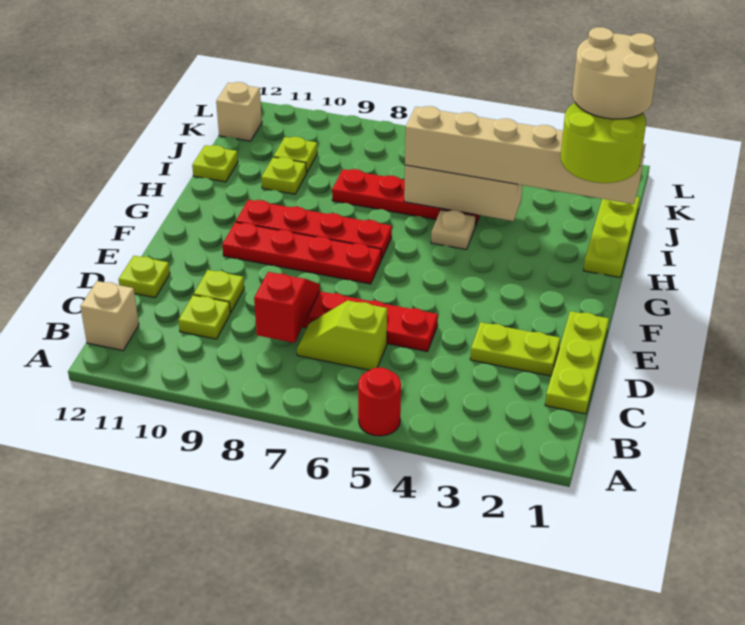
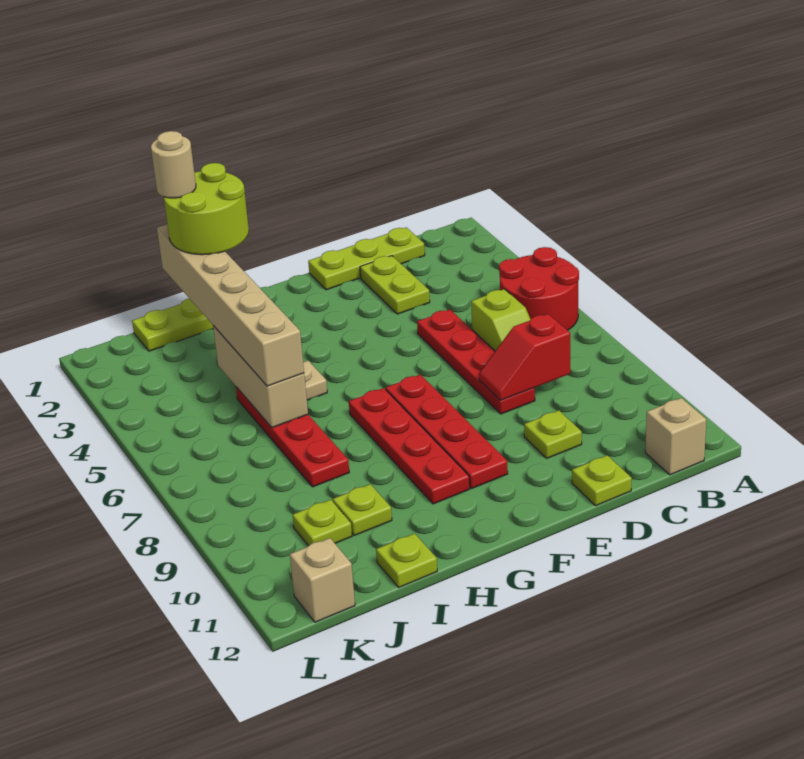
red round brick A5 level 1 -> red round brick A5:B6 level 1
lime plate C10 level 1 -> none
tan round brick I1:J2 level 5 -> tan round brick I1 level 5

